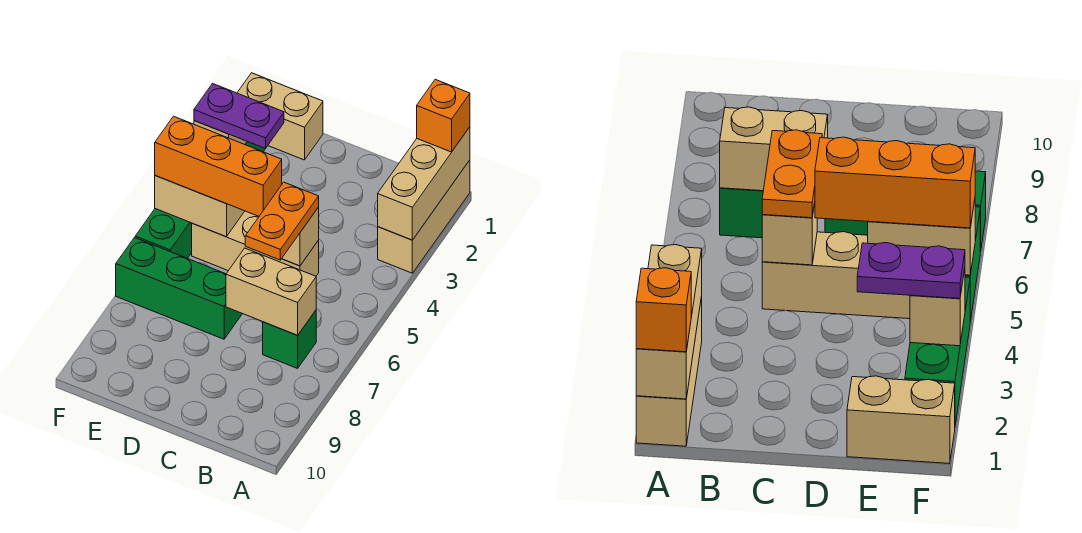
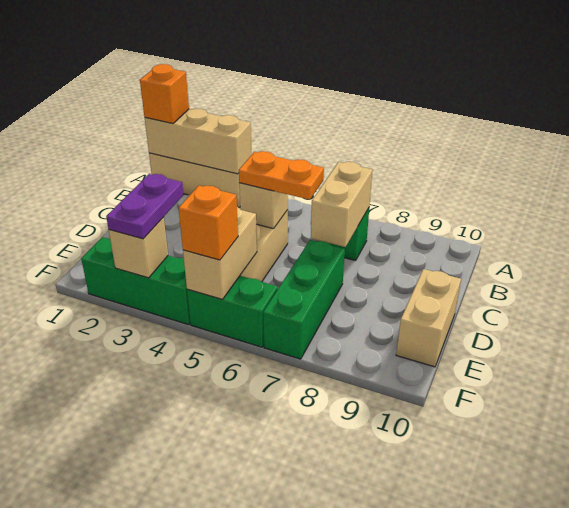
orange brick D5:F5 level 3 -> orange brick F5 level 3
tan brick E1:F1 level 1 -> tan brick D10:E10 level 1

